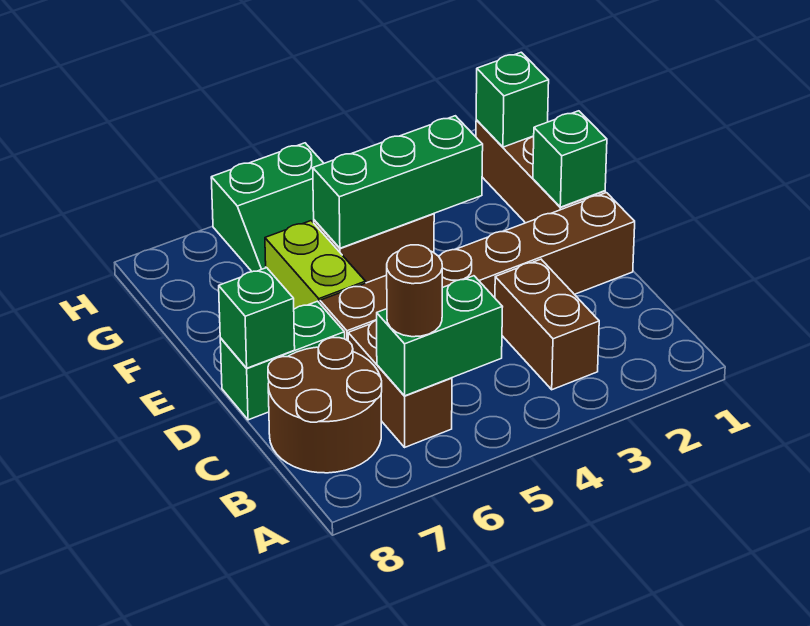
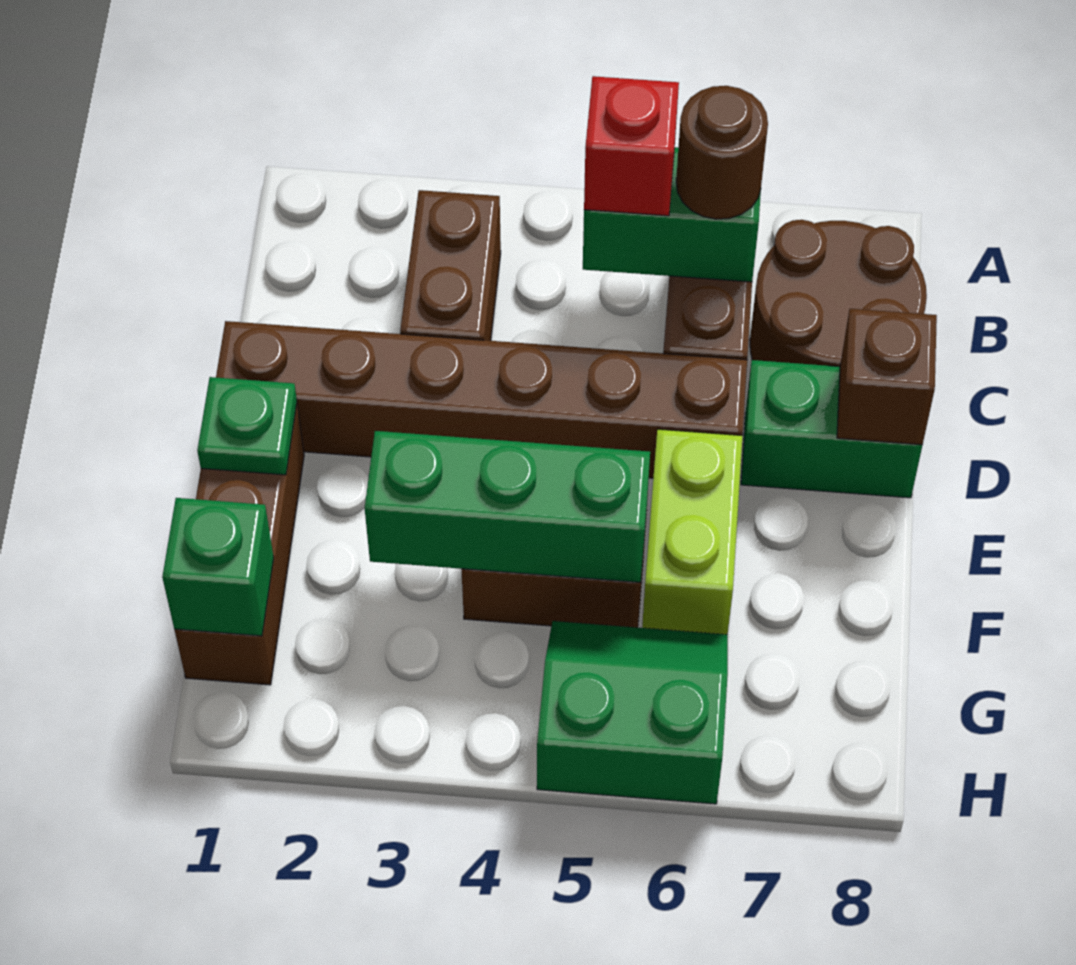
none -> red brick B5 level 3
green brick D8 level 2 -> brown brick D8 level 2
green brick E1 level 2 -> green plate E1 level 2

